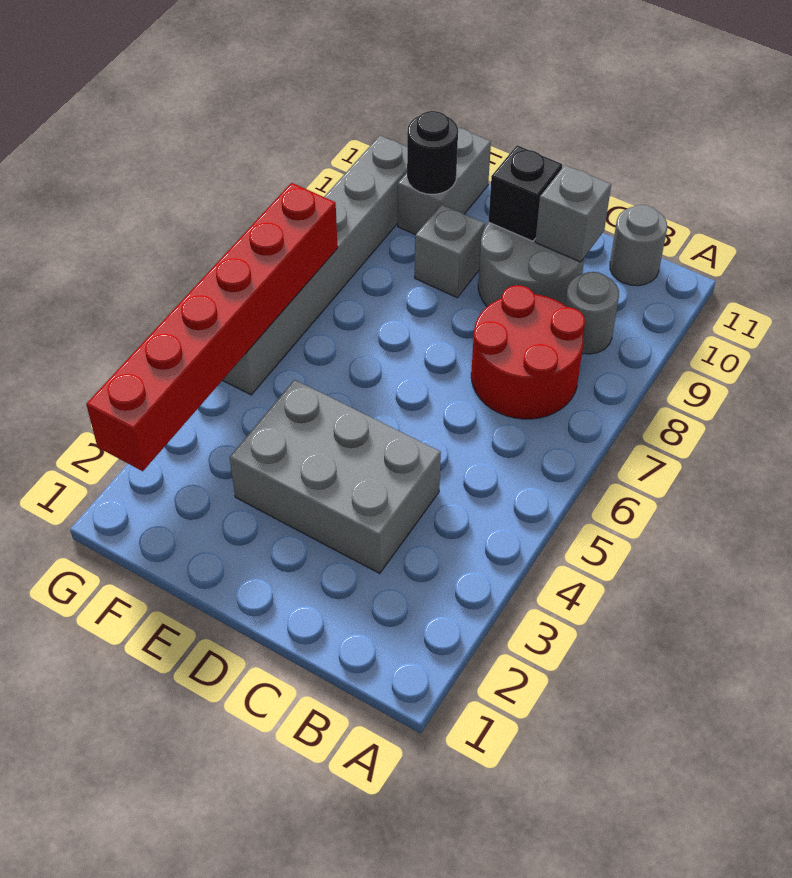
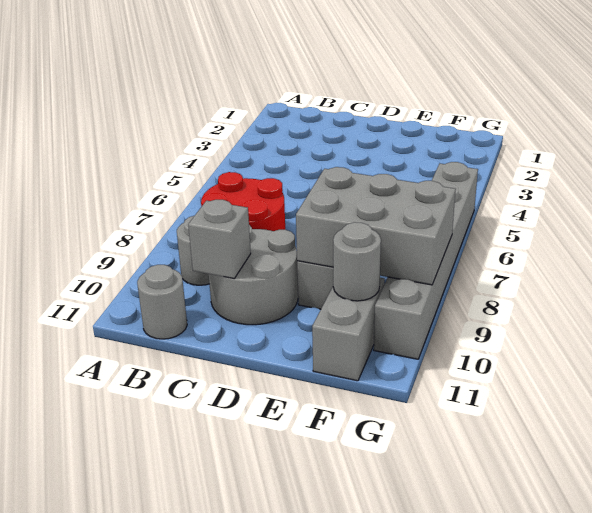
grey brick C3:E4 level 1 -> grey brick E8:G9 level 2
black brick D10 level 2 -> none
black round brick F10 level 2 -> grey round brick F10 level 2
red brick G2:G7 level 2 -> none

